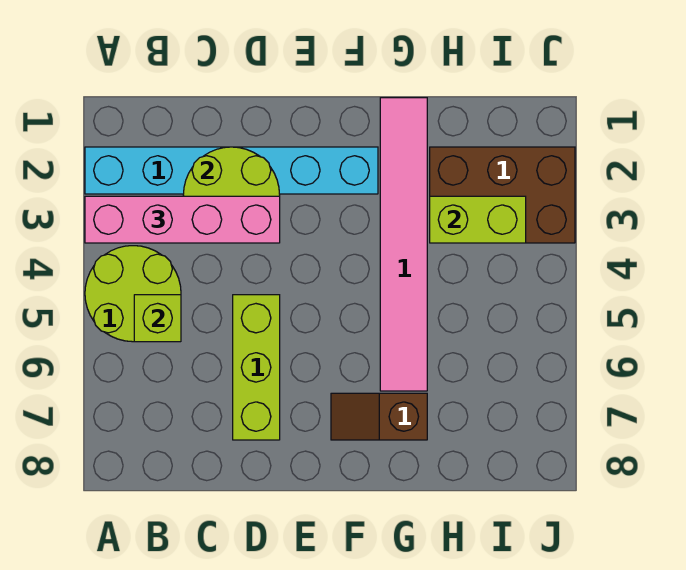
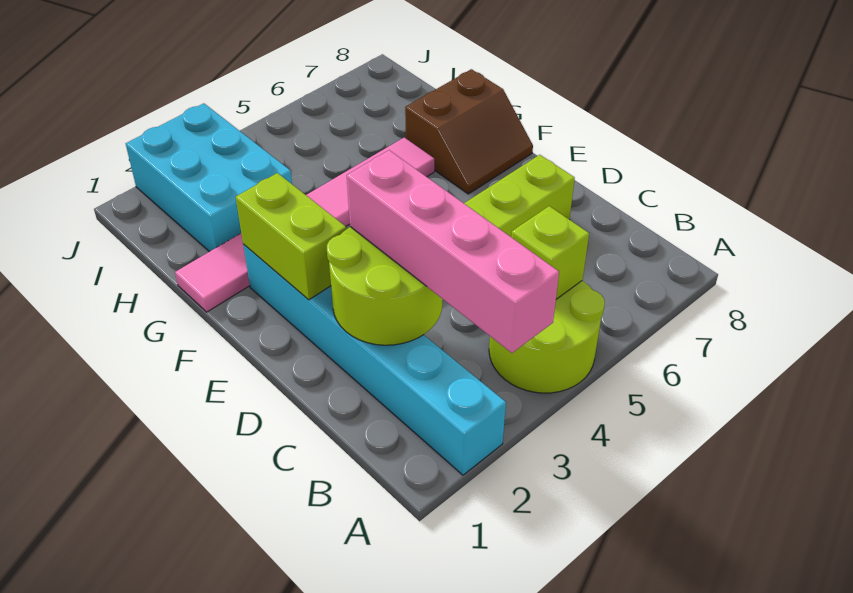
brown slope F7:G7 level 1 top G -> brown slope F7:G8 level 1 top G
brown brick H2:J3 level 1 -> cyan brick H2:J3 level 1
lime brick H3:I3 level 2 -> lime brick E2:F2 level 2

